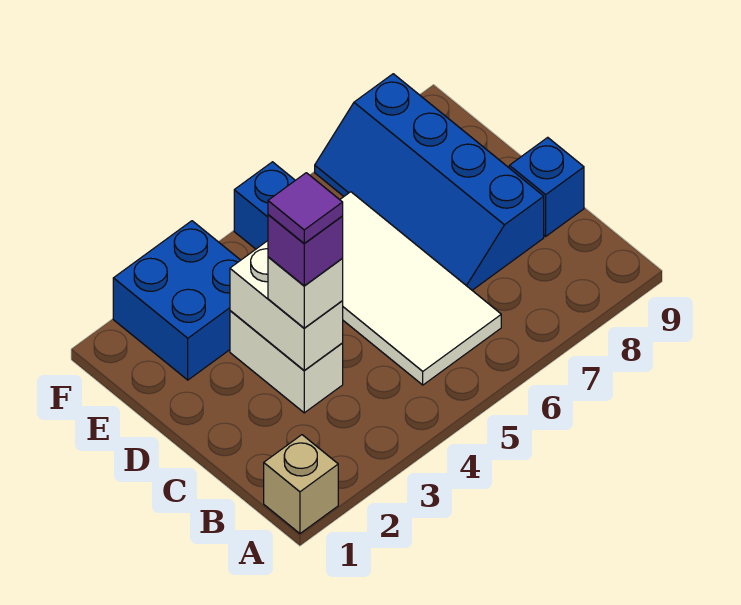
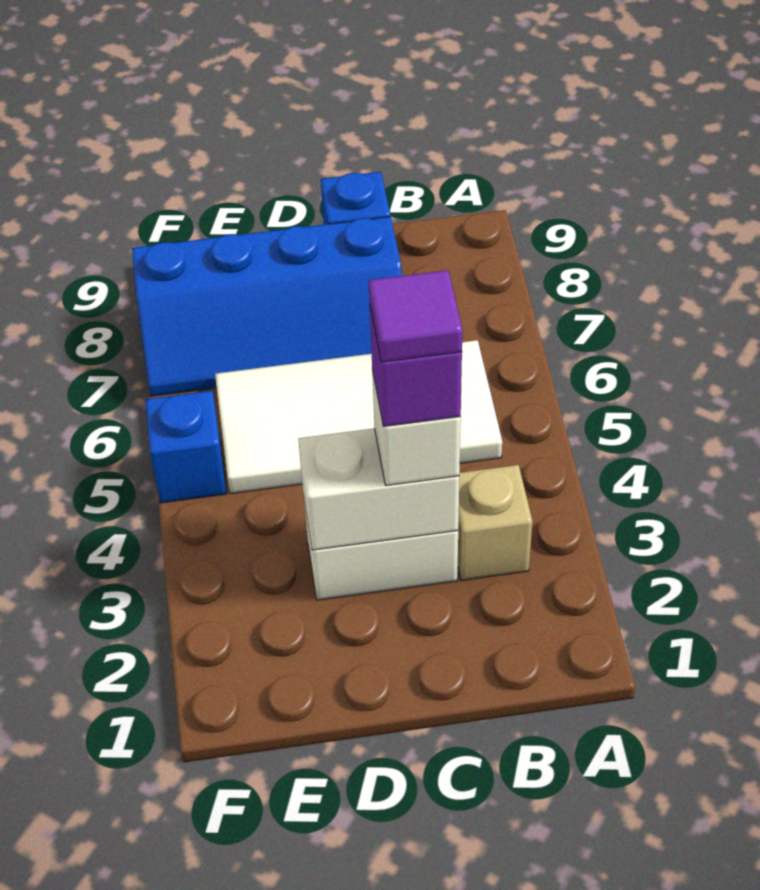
tan brick A1 level 1 -> tan brick B3 level 1
blue brick E2:F3 level 1 -> none

